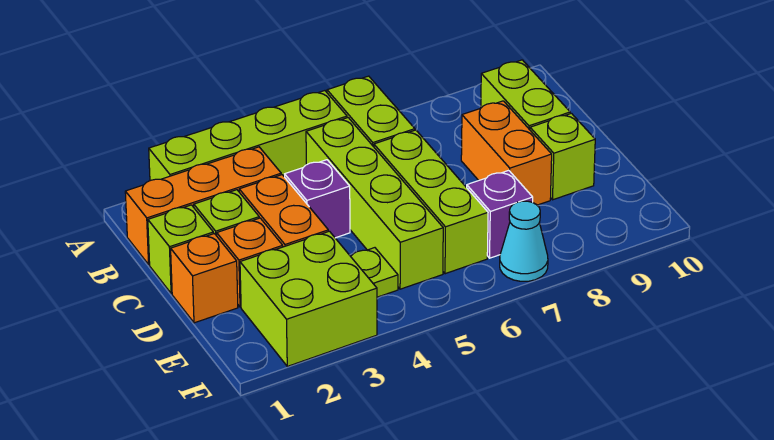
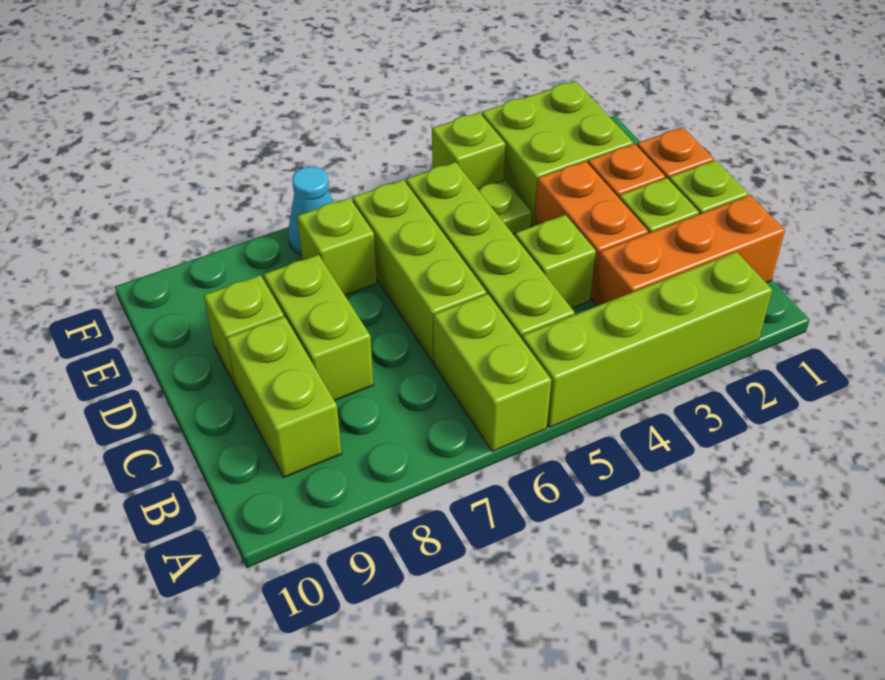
purple brick C4 level 1 -> lime brick C4 level 1
orange brick C8:D8 level 1 -> lime brick C8:D8 level 1
purple brick E7 level 1 -> lime brick E7 level 1
none -> lime brick F4 level 1

